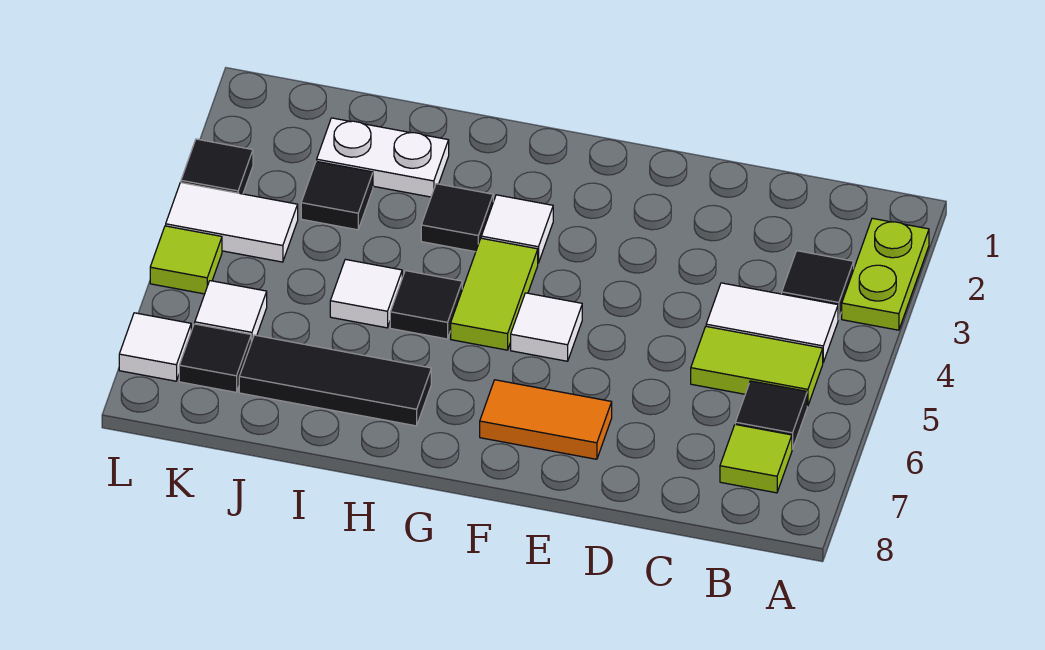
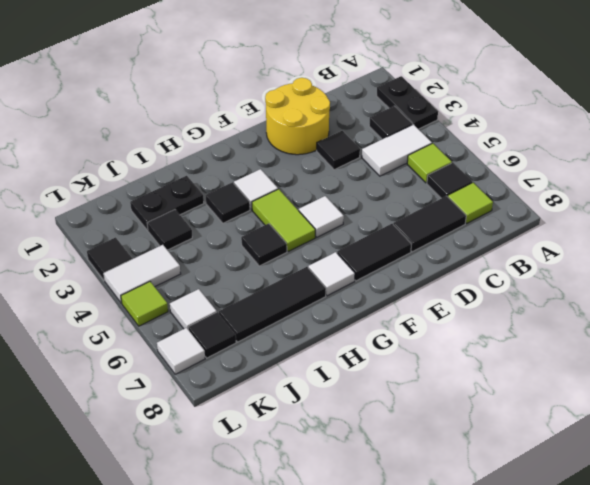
lime plate A2:A3 level 1 -> black plate A2:A3 level 1
lime tile B5:C5 level 1 -> lime tile B5 level 1
none -> black tile C7:D7 level 1
none -> yellow round brick D1:E2 level 1
none -> black tile D3 level 1
orange tile E7:F7 level 1 -> black tile E7:F7 level 1
white plate I2:J2 level 1 -> black plate I2:J2 level 1
white tile I5 level 1 -> white tile G7 level 1

